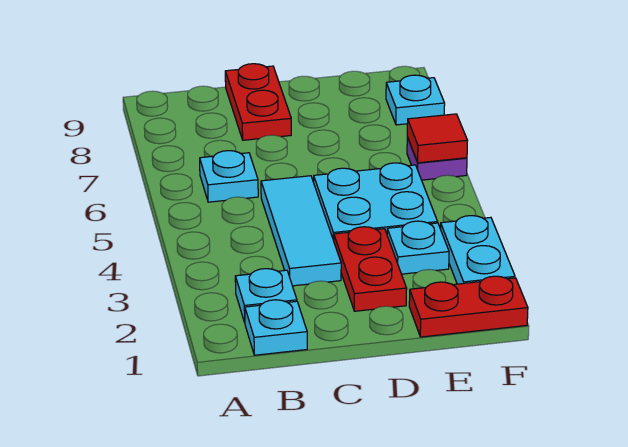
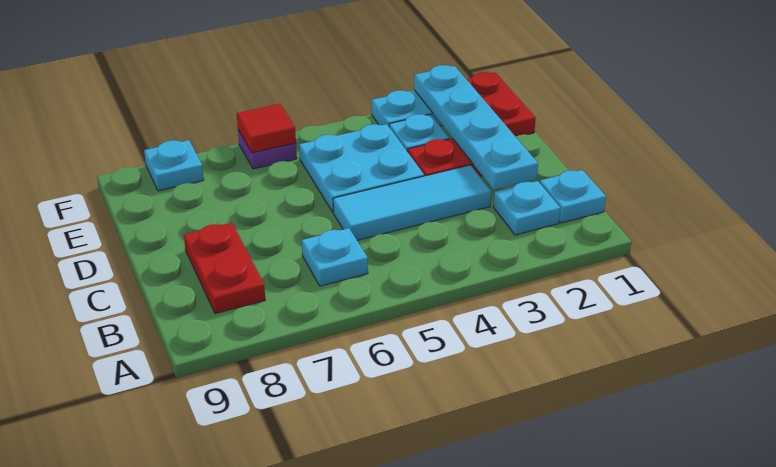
none -> cyan plate C2:F2 level 2
red plate C8:C9 level 1 -> red plate B8:C8 level 1

